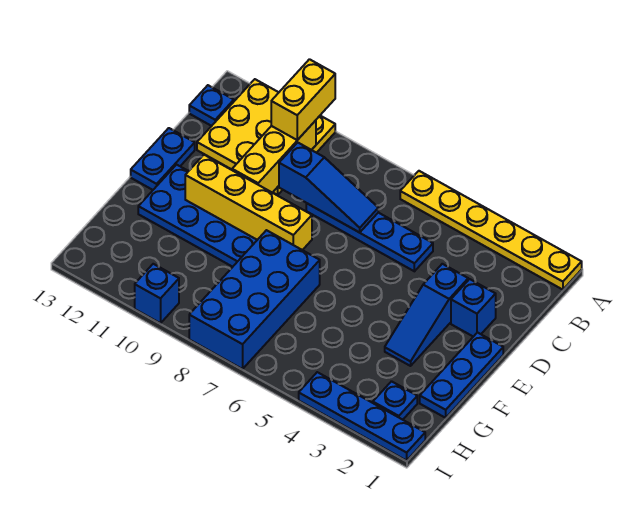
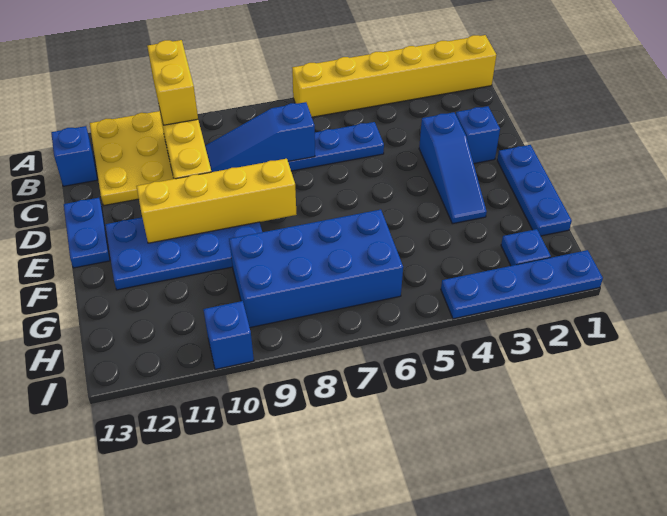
yellow plate A1:A6 level 1 -> yellow brick A1:A6 level 1
blue plate B13 level 1 -> blue brick B13 level 1
blue slope C7:C9 level 2 top 9 -> blue slope C7:C9 level 2 top 7
blue brick F7:I8 level 1 -> blue brick G6:H9 level 1

